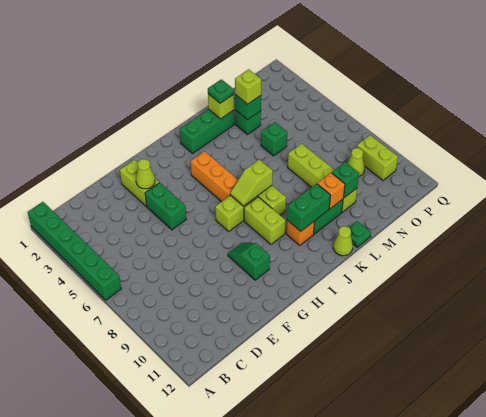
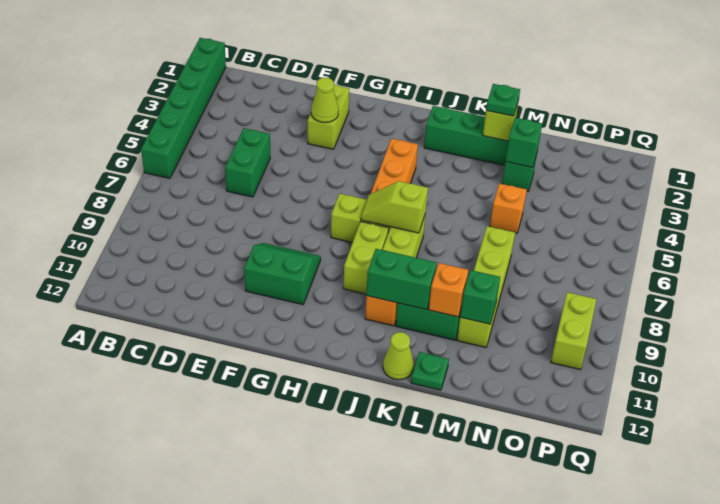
green brick F4:F5 level 1 -> green brick D5:D6 level 1
green slope G9:G10 level 1 top 10 -> green slope F9:G10 level 1 top 10
lime brick M3 level 3 -> none
green brick M5 level 1 -> orange brick M5 level 1
lime cone O9 level 1 -> none

